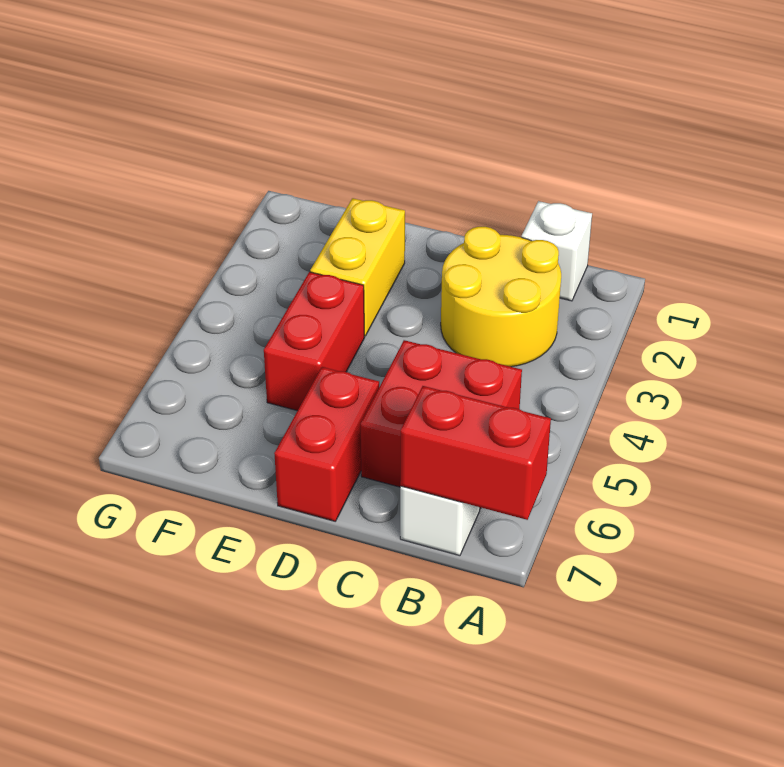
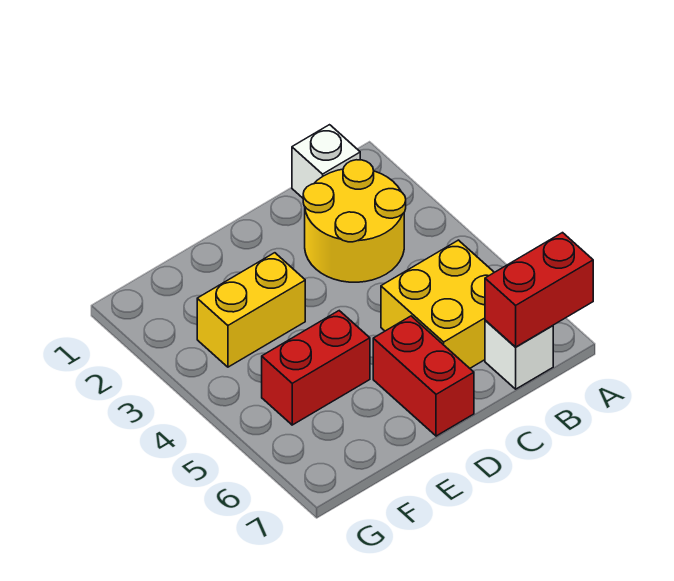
red brick B5:C6 level 1 -> yellow brick B5:C6 level 1
yellow brick E2:E3 level 1 -> yellow brick E3:F3 level 1
red brick E4:E5 level 1 -> red brick E5:F5 level 1

